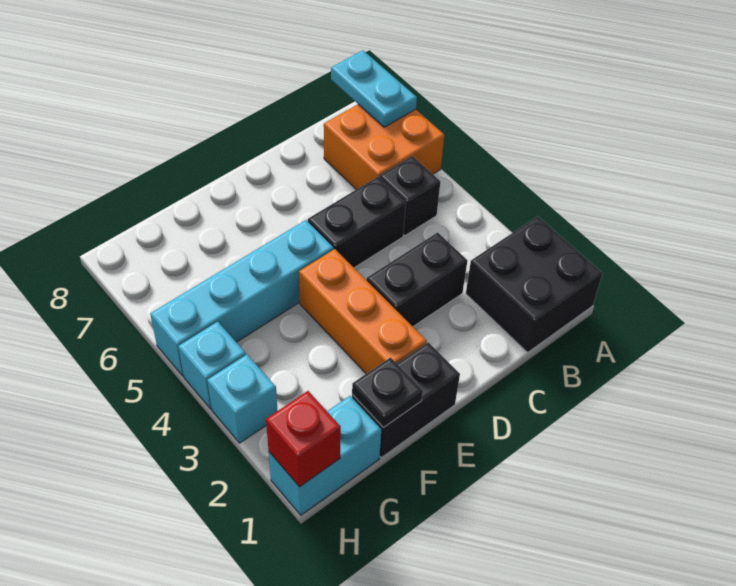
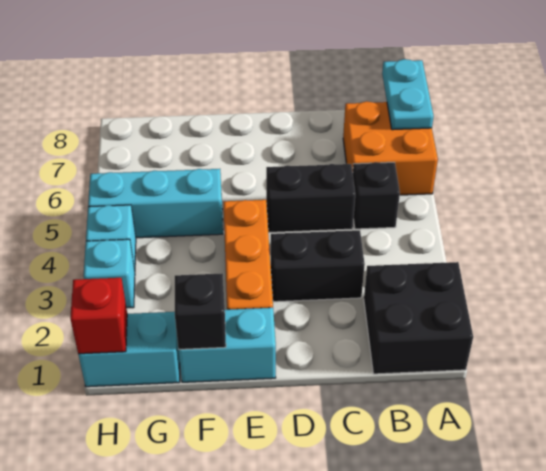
black brick E1:F1 level 1 -> cyan brick E1:F1 level 1
cyan brick E5:H5 level 1 -> cyan brick F5:H5 level 1
black plate F1 level 2 -> black brick F1 level 2

